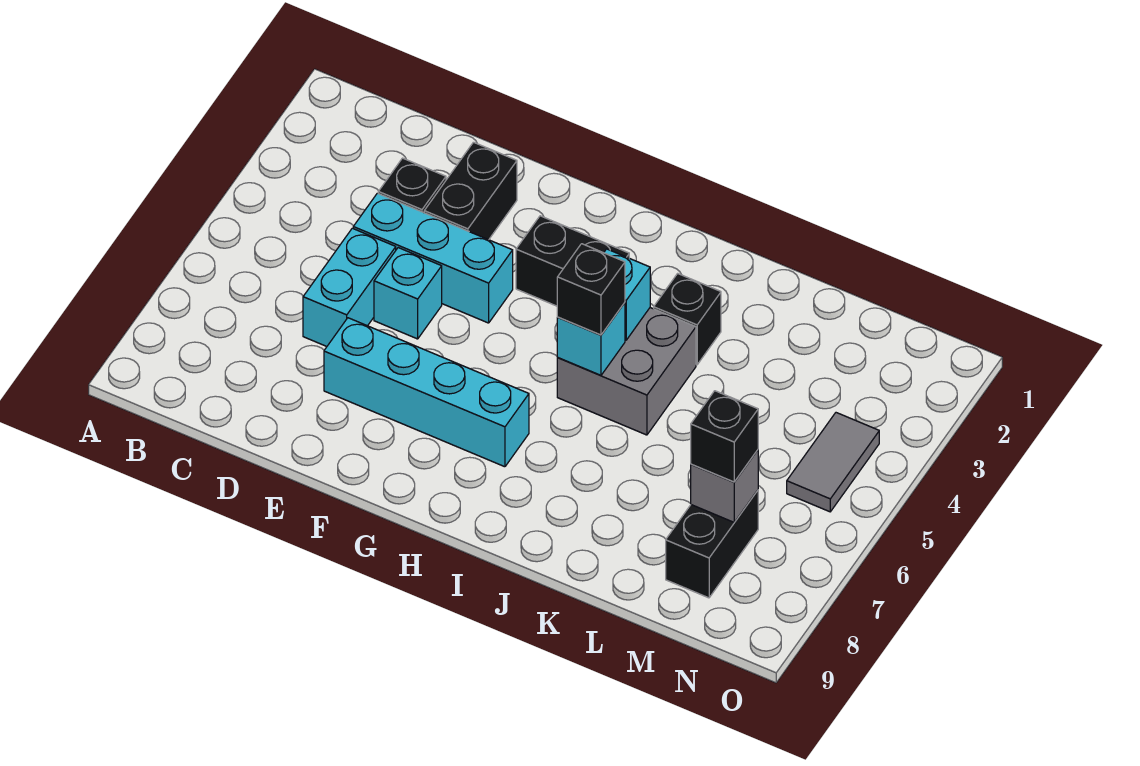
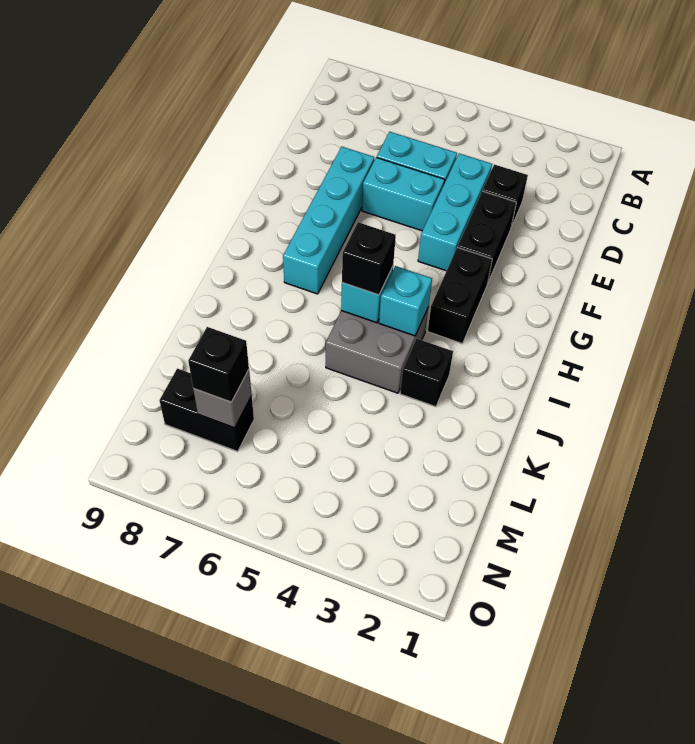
black brick E2:E3 level 1 -> black brick E3:F3 level 1
cyan brick E5 level 1 -> cyan brick E5:E6 level 1
grey tile N4:N5 level 1 -> none

